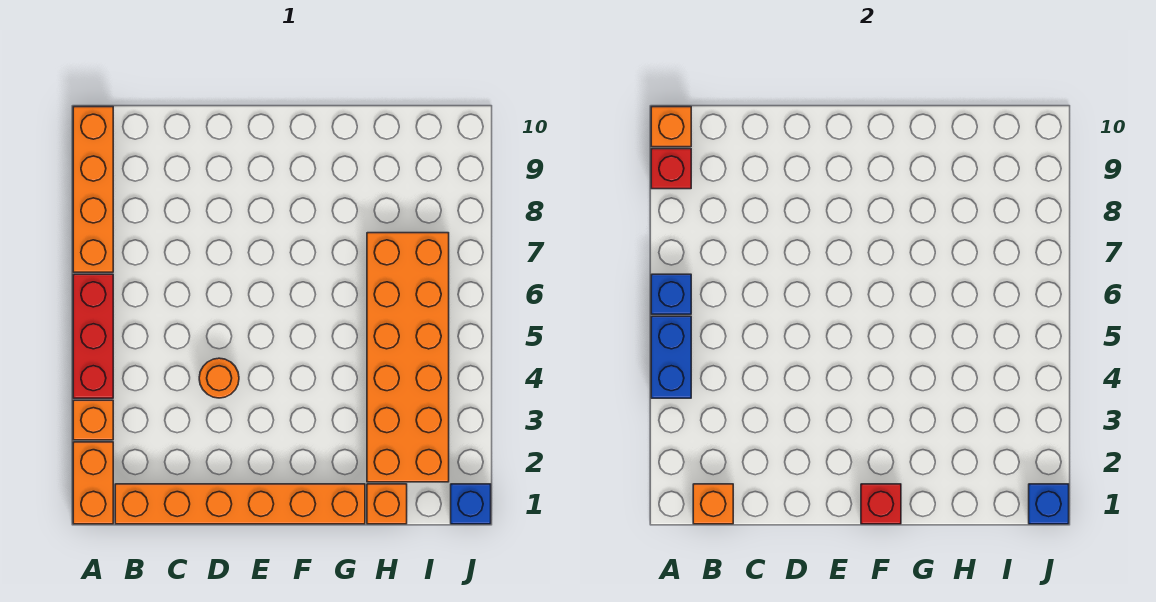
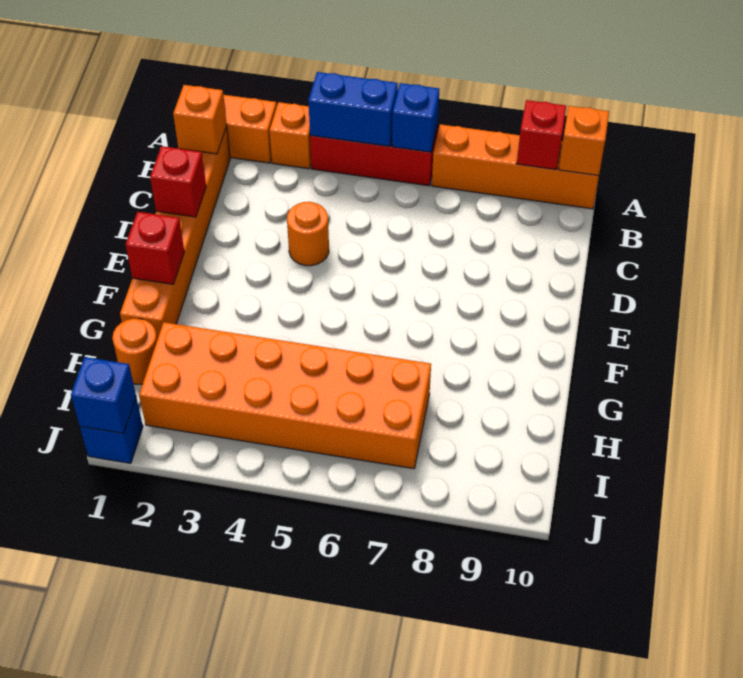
none -> red brick D1 level 2
orange brick H1 level 1 -> orange round brick H1 level 1

